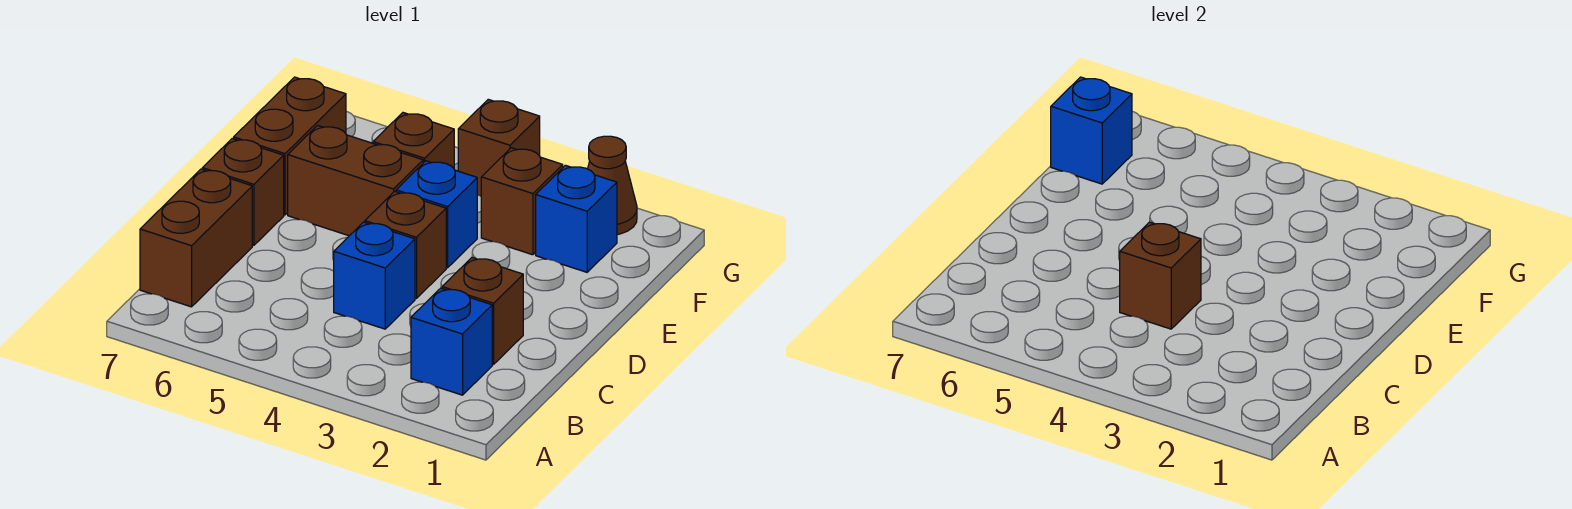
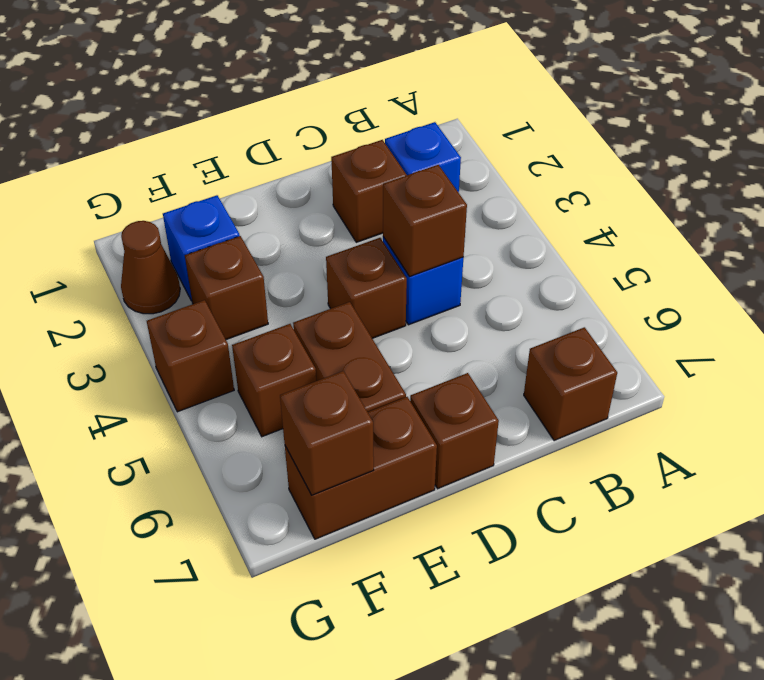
brown brick B7:C7 level 1 -> brown brick B7 level 1
blue brick E4 level 1 -> none
blue brick F7 level 2 -> brown brick F7 level 2

